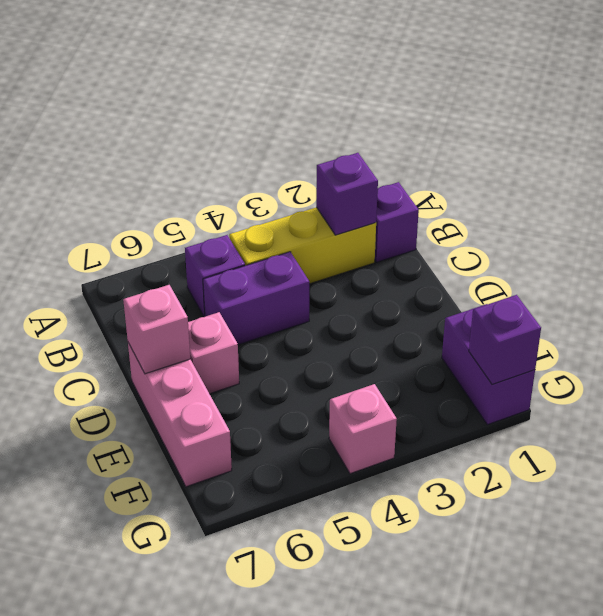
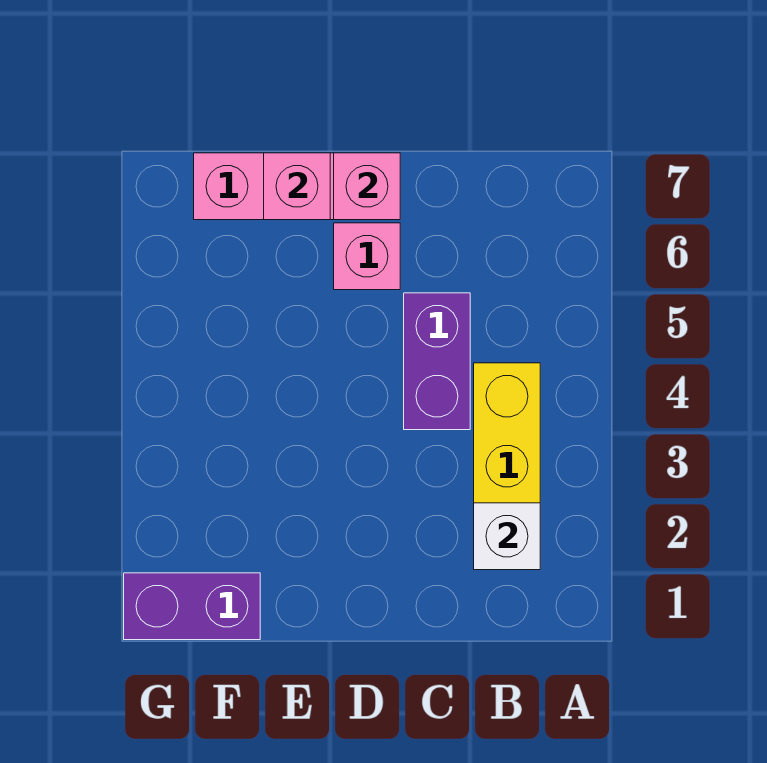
purple brick B1 level 1 -> none
purple brick B2 level 2 -> white brick B2 level 2
purple brick B5 level 1 -> none
purple brick G1 level 2 -> none
pink brick G4 level 1 -> pink brick E7 level 2

